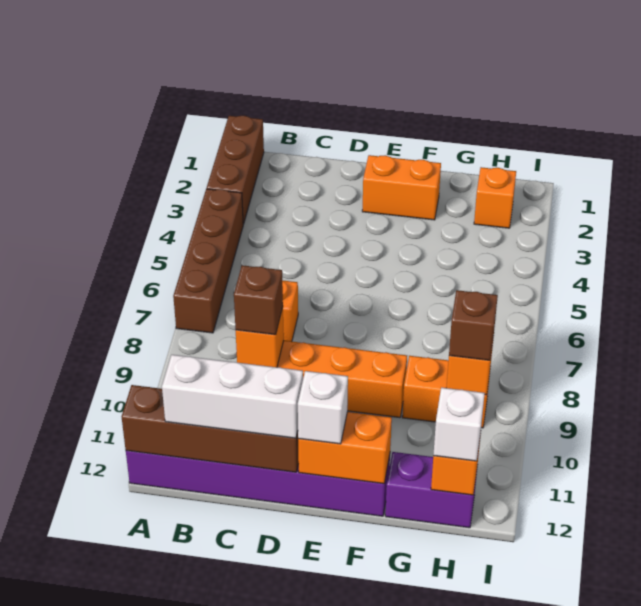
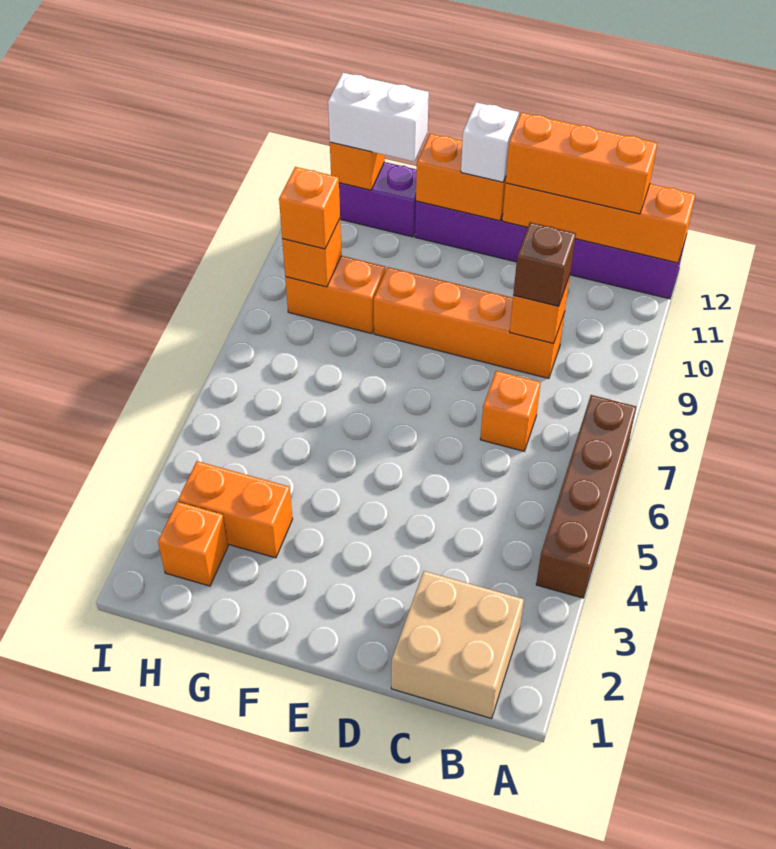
brown brick A1:A3 level 1 -> none
brown brick A12:D12 level 2 -> orange brick A12:D12 level 2
none -> tan brick B1:C2 level 1
white brick B12:D12 level 3 -> orange brick B12:D12 level 3
orange brick E2:F2 level 1 -> orange brick G3:H3 level 1
brown brick H9 level 3 -> orange brick H9 level 3
white brick H12 level 3 -> white brick G12:H12 level 3

